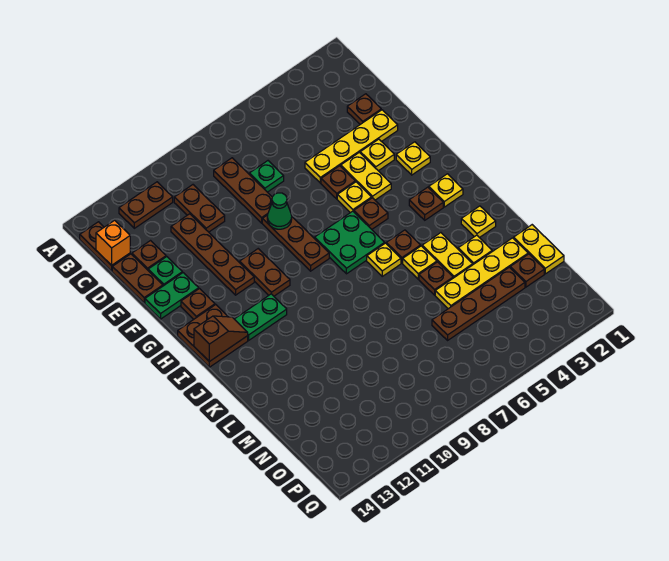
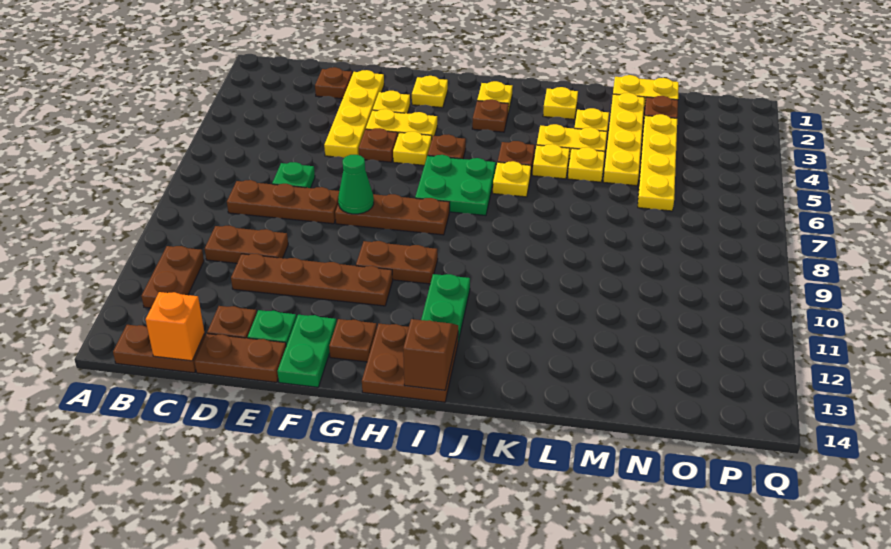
brown plate L5 level 1 -> yellow plate L5 level 1
brown plate N3:N6 level 1 -> yellow plate N3:N6 level 1

